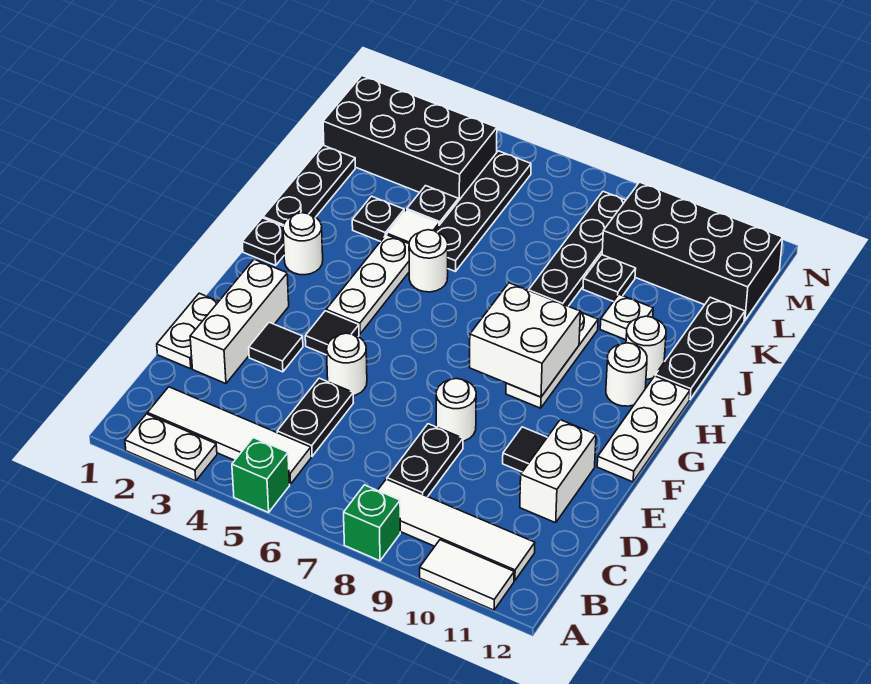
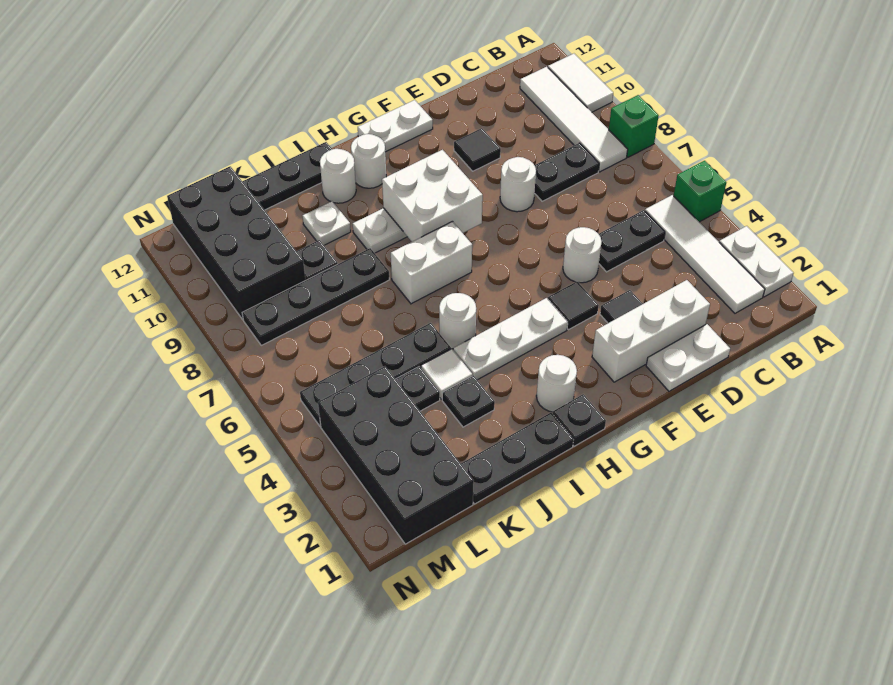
white brick D11:E11 level 1 -> white brick H7:I7 level 1
white plate F12:H12 level 1 -> white plate F12:G12 level 1

